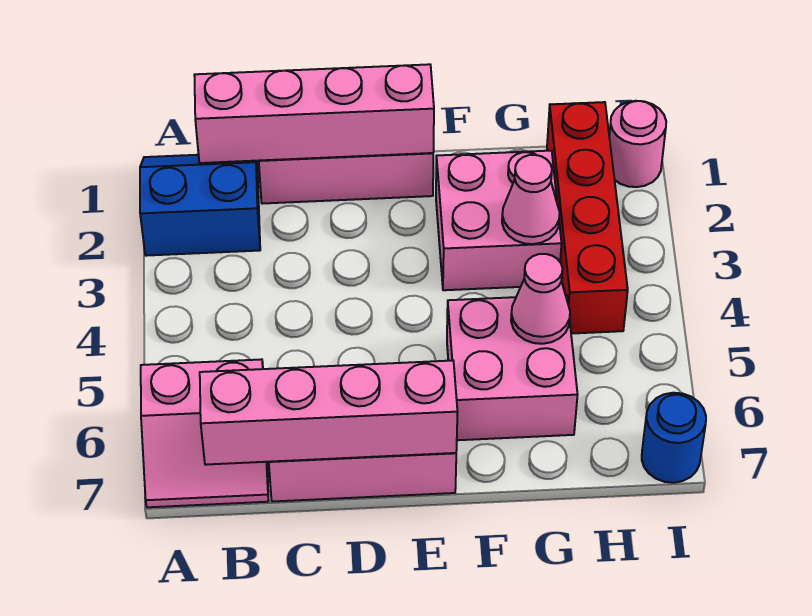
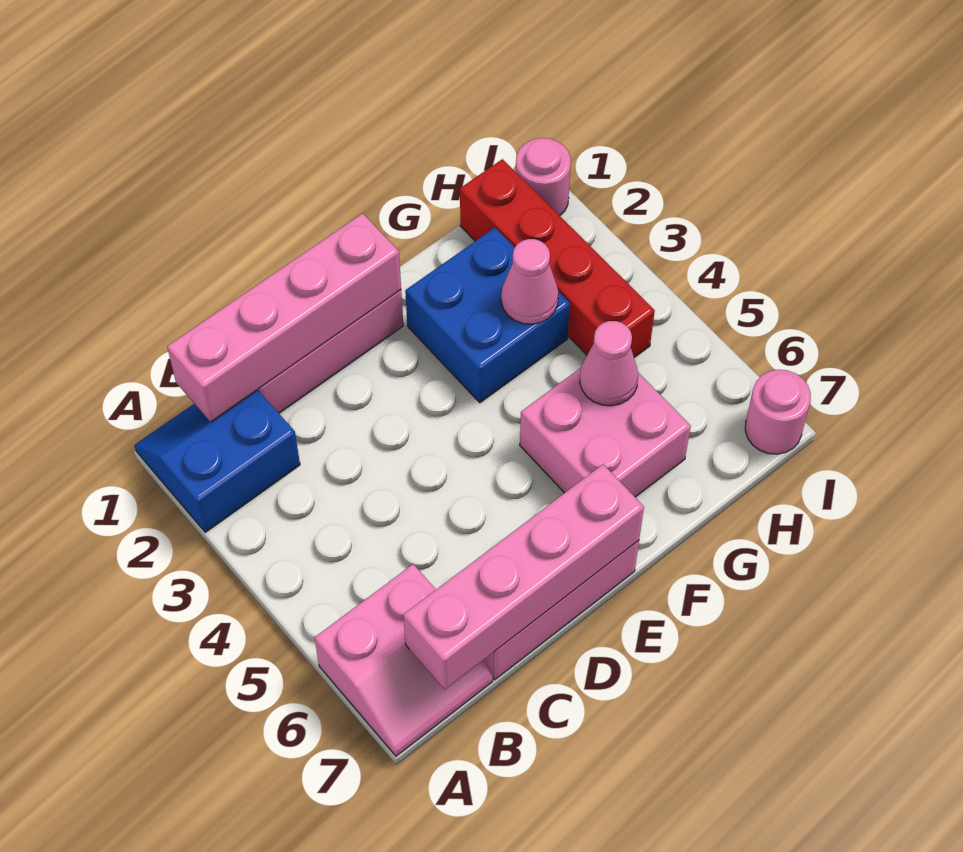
pink brick F2:G3 level 1 -> blue brick F2:G3 level 1
blue round brick I7 level 1 -> pink round brick I7 level 1

